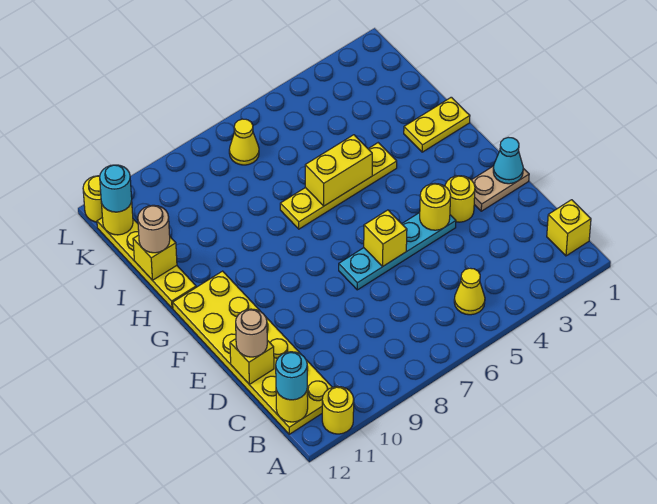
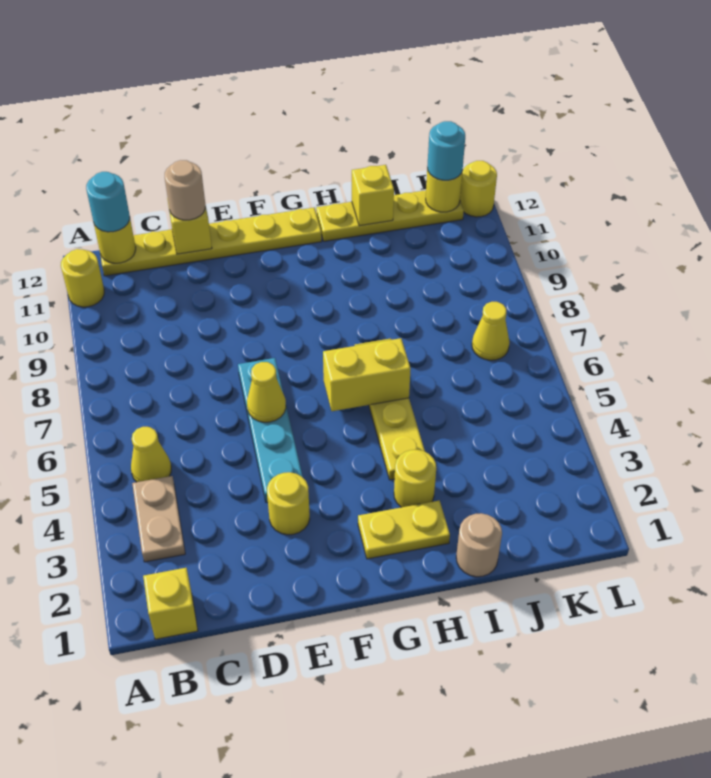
yellow plate B11:G12 level 1 -> yellow plate B12:G12 level 1
tan plate E1:E2 level 1 -> tan plate B3:B4 level 1
cyan cone E1 level 2 -> none
yellow round brick E4 level 2 -> yellow round brick H3 level 1
yellow brick E6 level 2 -> yellow cone E6 level 2
yellow plate H1:H2 level 1 -> yellow plate G2:H2 level 1
yellow brick H5:H6 level 2 -> yellow brick G6:H6 level 2
tan round brick I12 level 3 -> tan round brick I1 level 1

